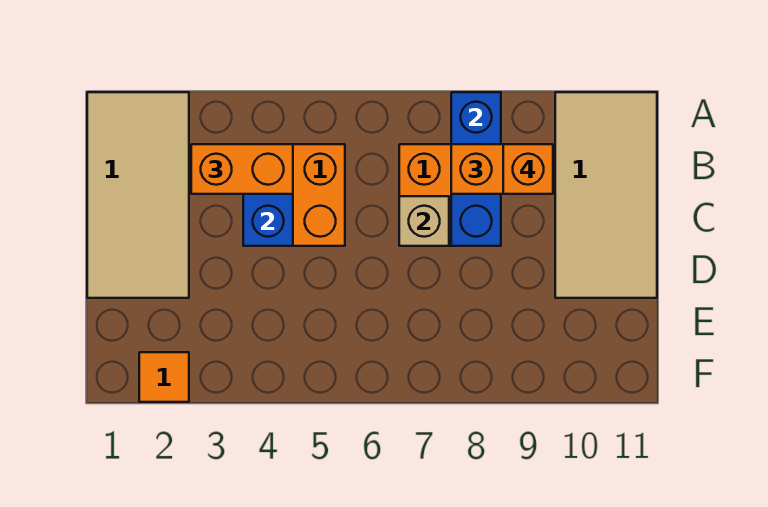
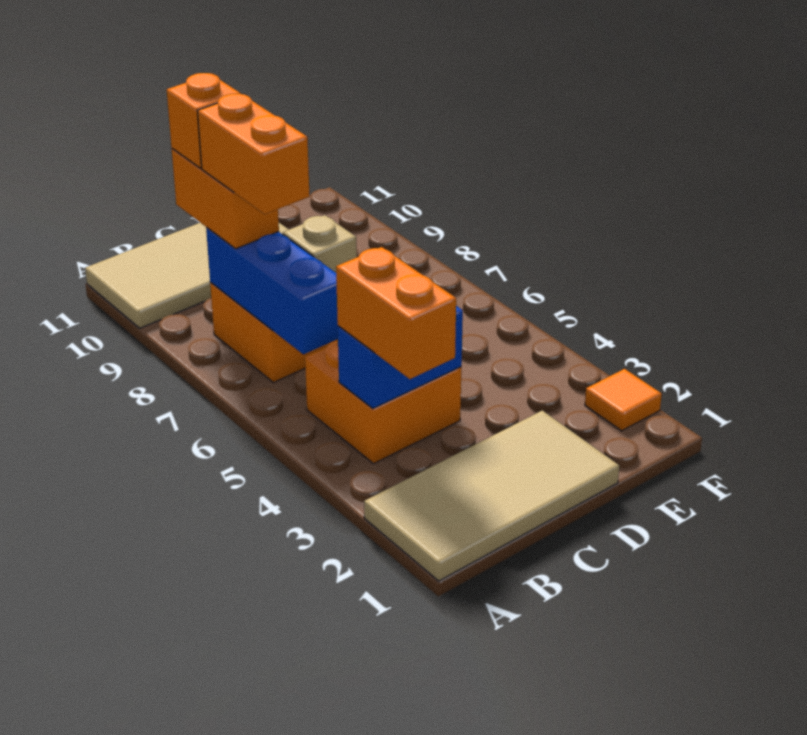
blue brick A8:C8 level 2 -> blue brick B6:B8 level 2
none -> orange brick B7:B8 level 4

